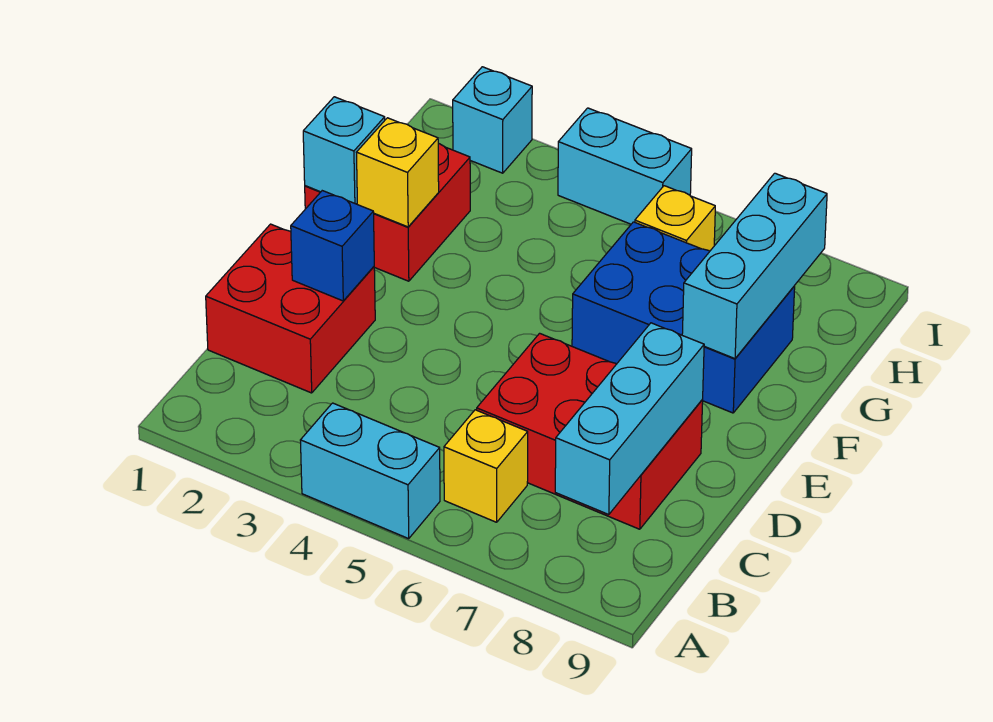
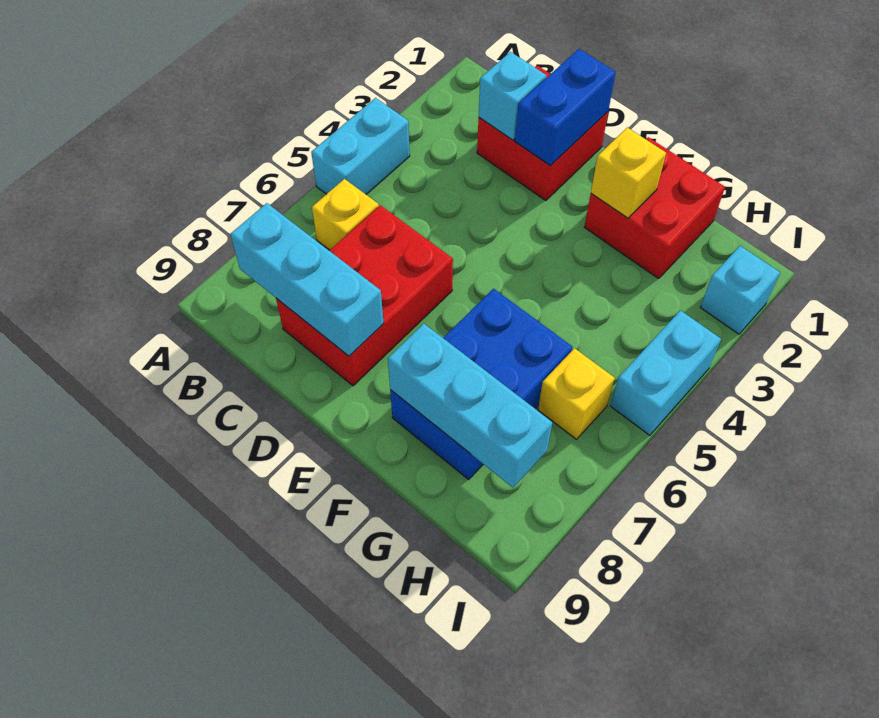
blue brick D2 level 2 -> blue brick D1:D2 level 2
cyan brick F1 level 2 -> cyan brick C2 level 2

